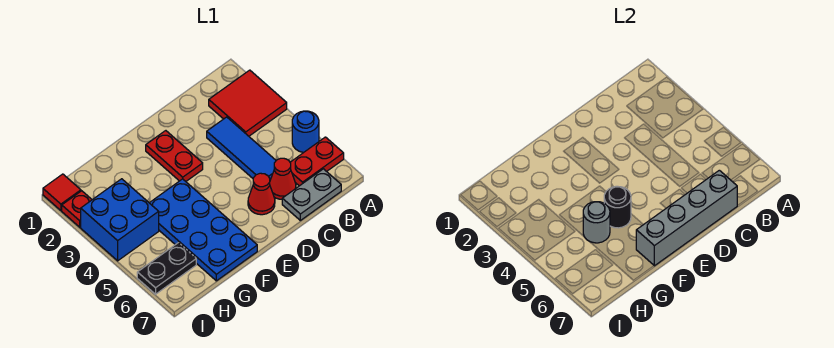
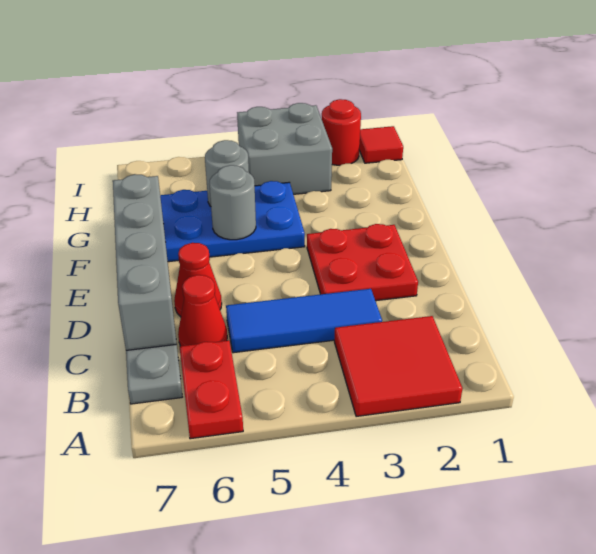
blue round brick A5 level 1 -> none
red plate E2:E3 level 1 -> red plate D2:E3 level 1
black round brick F5 level 2 -> grey round brick F5 level 2
blue brick H3:I4 level 1 -> grey brick H3:I4 level 1
black plate H6:I6 level 1 -> none
red plate I2 level 1 -> red round brick I2 level 1

